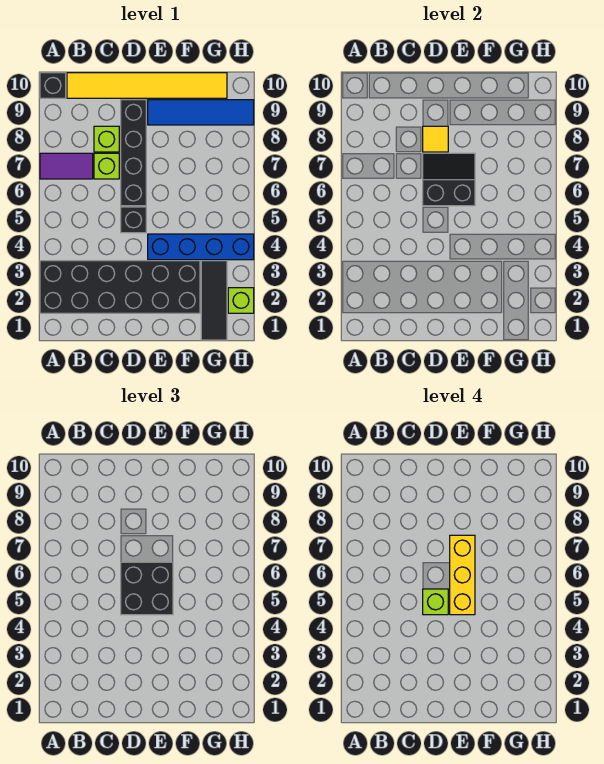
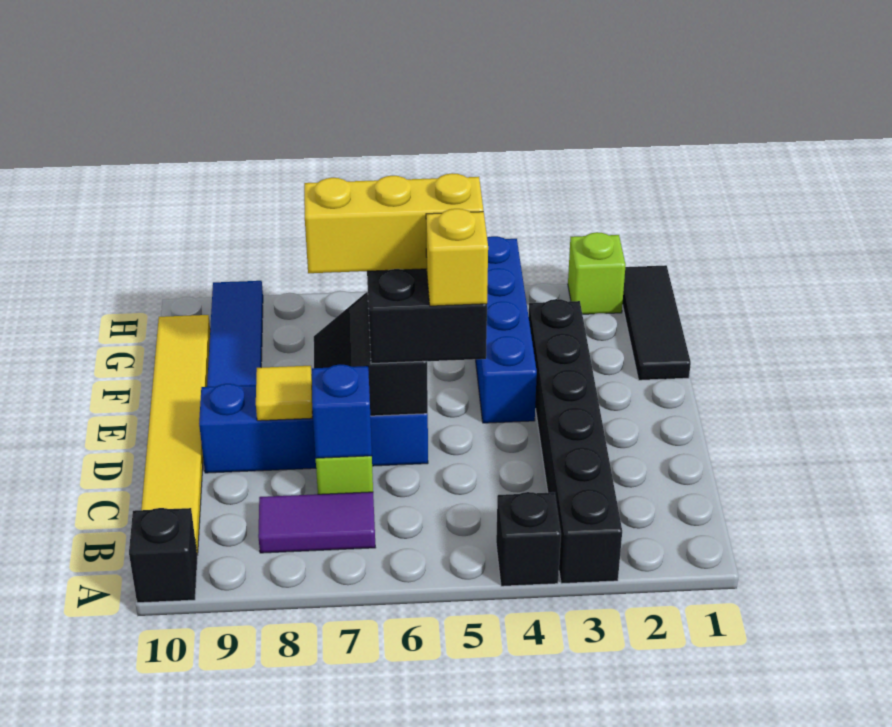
black brick A2:F3 level 1 -> black brick A3:F3 level 1
purple tile A7:B7 level 1 -> purple tile B7:B8 level 1
none -> blue brick C7 level 2
lime brick C8 level 1 -> none
black brick D5 level 1 -> black brick A4 level 1
lime brick D5 level 4 -> yellow brick D5 level 4
black brick D6:D9 level 1 -> blue brick D6:D9 level 1
black tile G1:G3 level 1 -> black tile F1:H1 level 1

